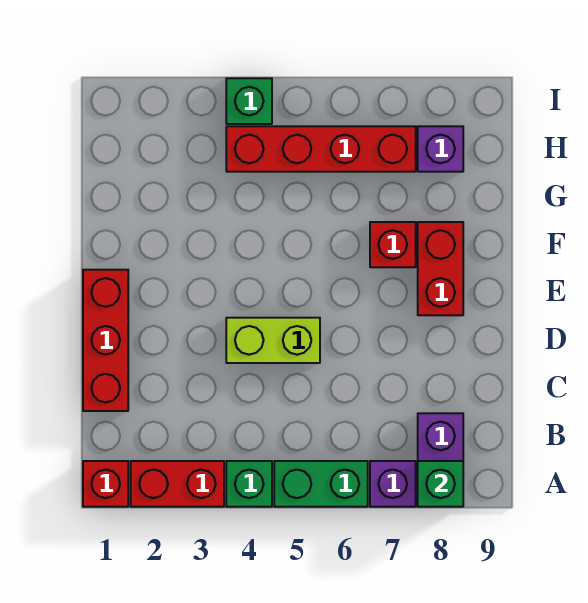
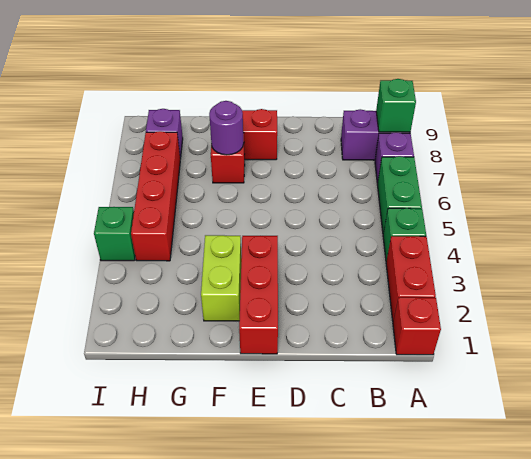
red brick C1:E1 level 1 -> red brick E1:E3 level 1
lime brick D4:D5 level 1 -> lime brick F2:F3 level 1
none -> purple round brick F7 level 2

